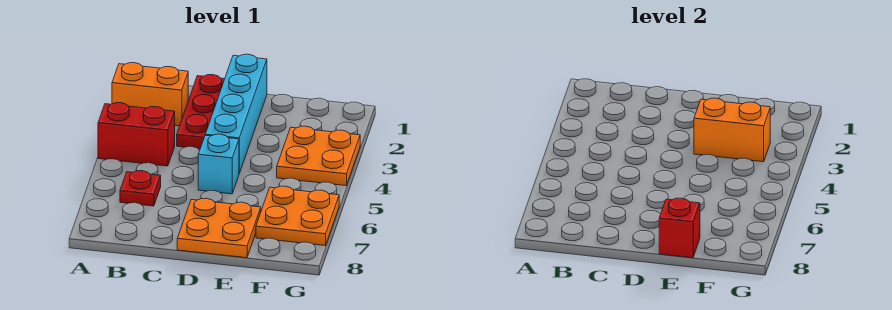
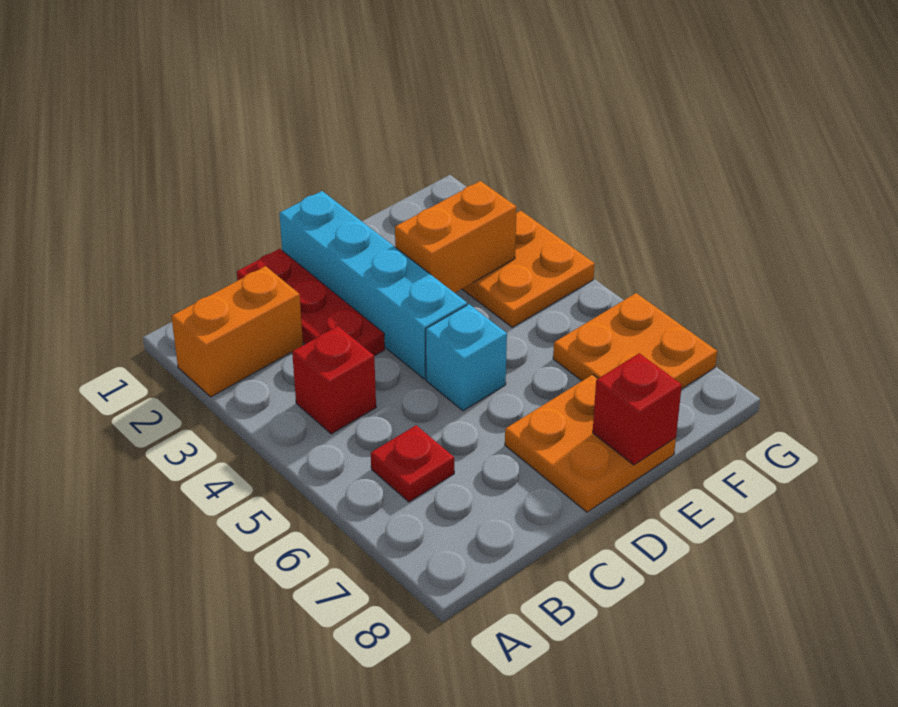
red brick A4:B4 level 1 -> red brick B4 level 1

